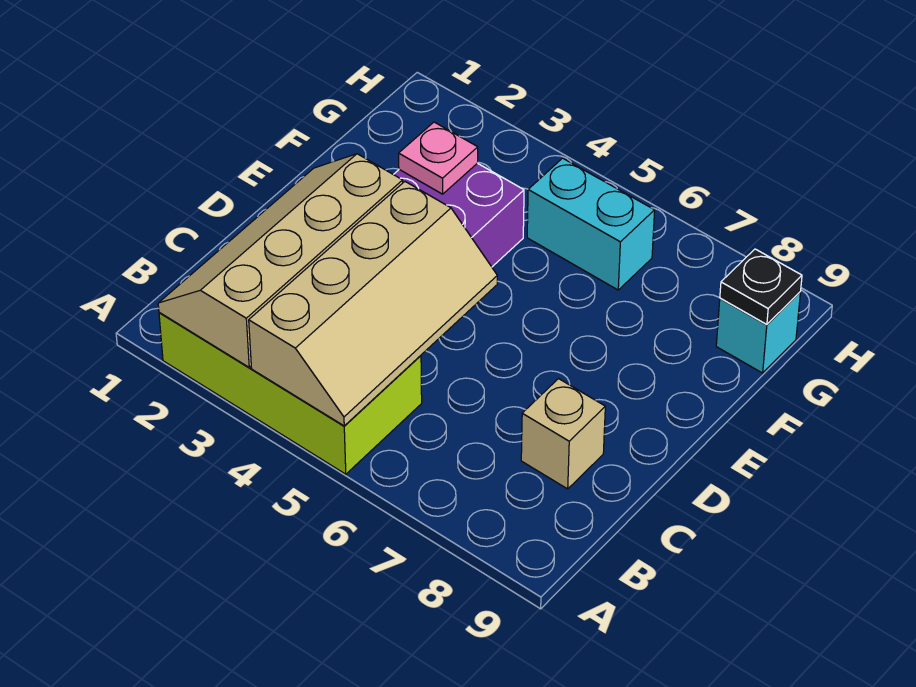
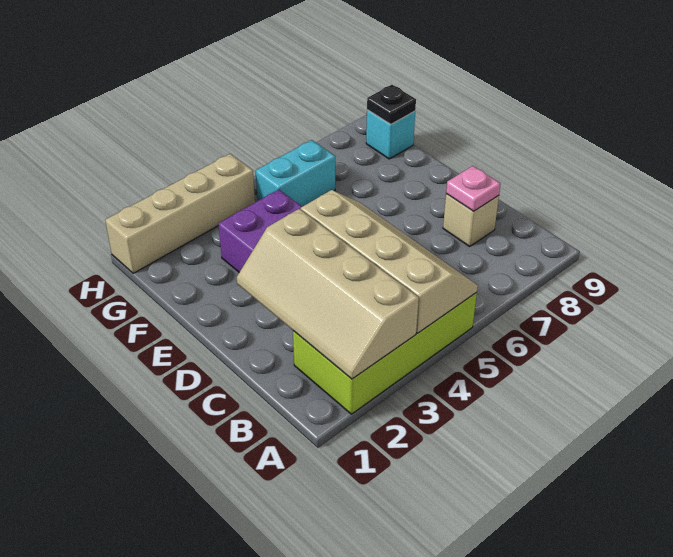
pink plate F3 level 2 -> pink plate C8 level 2
none -> tan brick H1:H4 level 1

